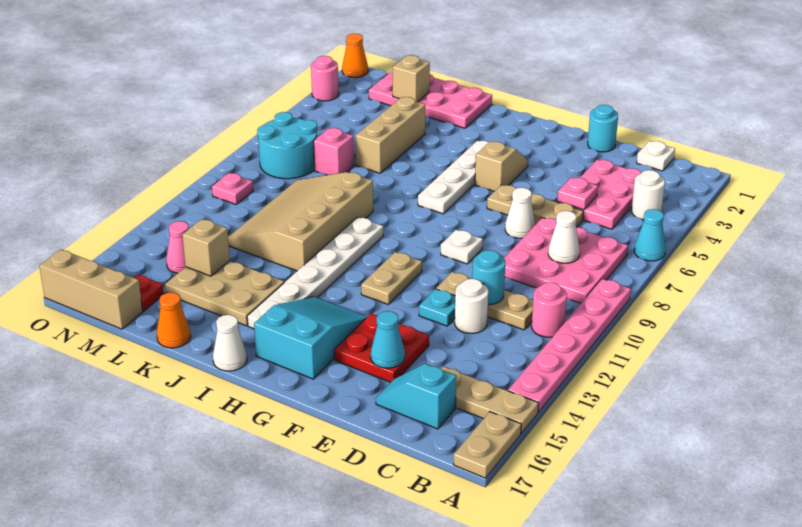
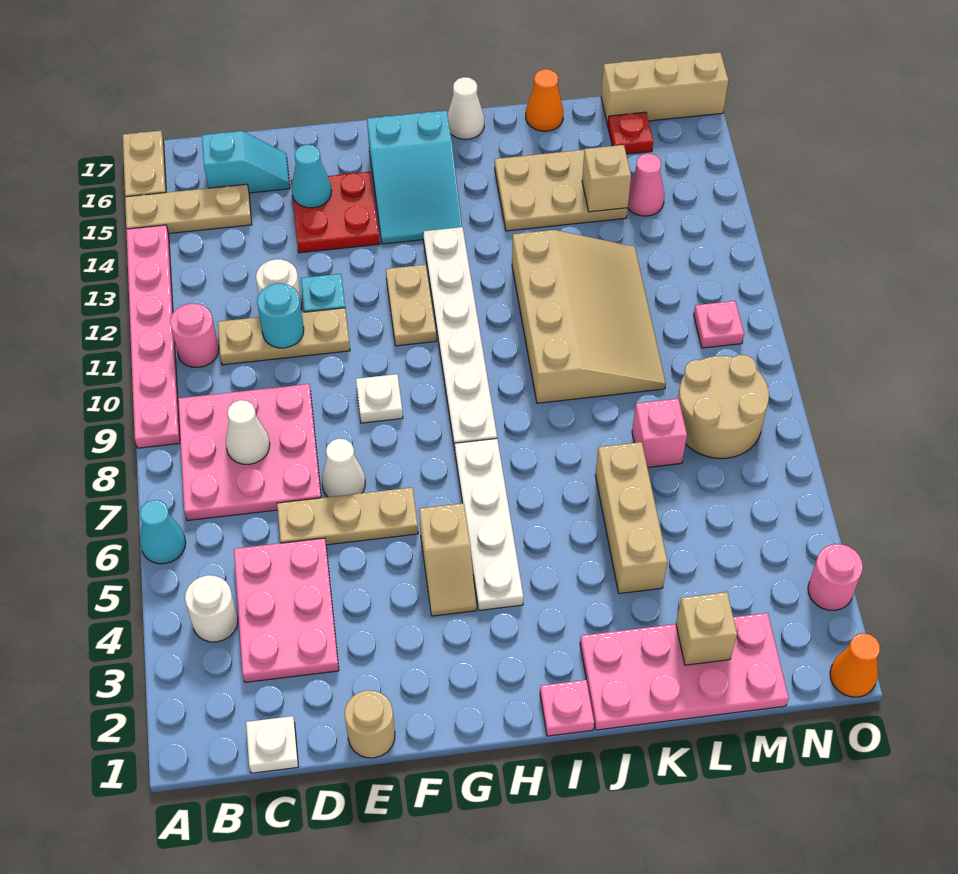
pink plate D5 level 2 -> pink plate I1 level 1
cyan round brick E1 level 1 -> tan round brick E1 level 1
white plate I10:I15 level 1 -> white plate H8:H13 level 1
cyan round brick M7:N8 level 1 -> tan round brick M7:N8 level 1

